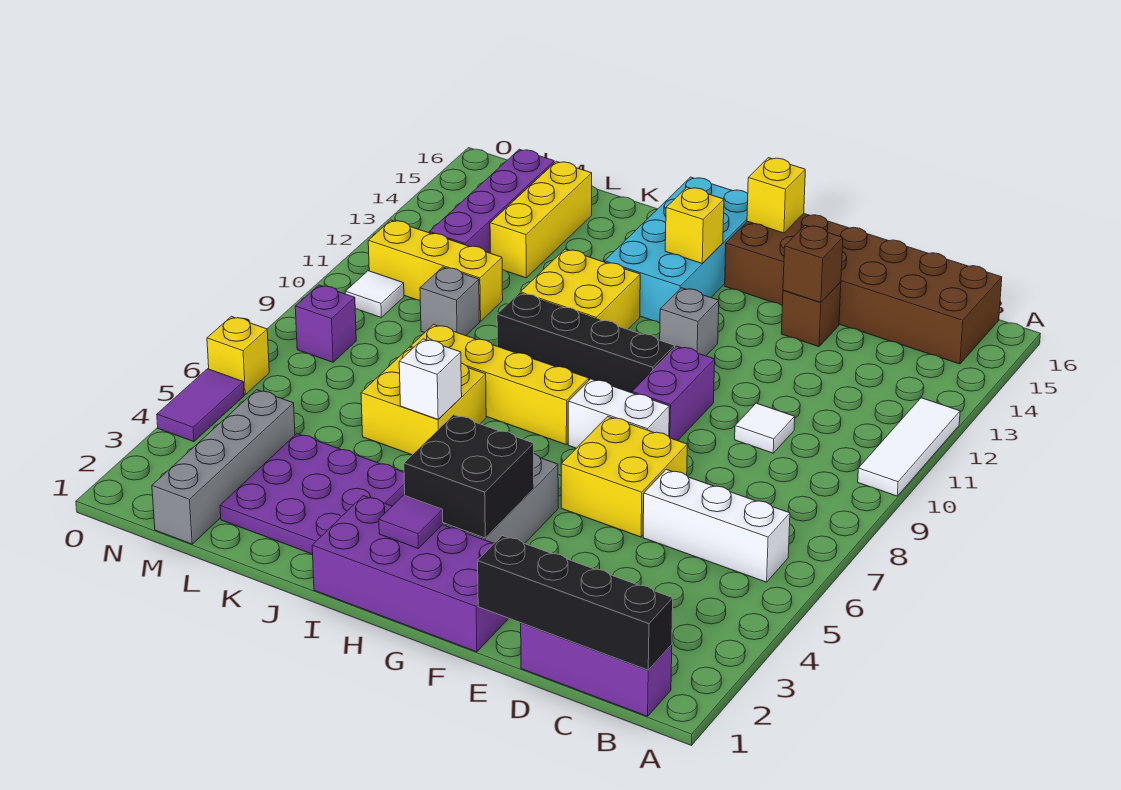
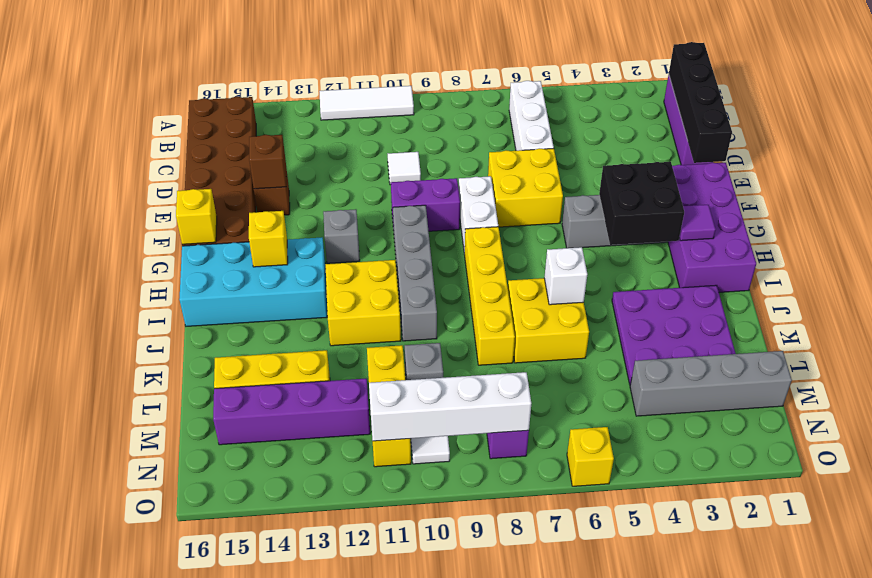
black brick G10:J10 level 1 -> grey brick G10:J10 level 1
none -> white brick N8:N11 level 2
purple tile O4:O5 level 1 -> none

